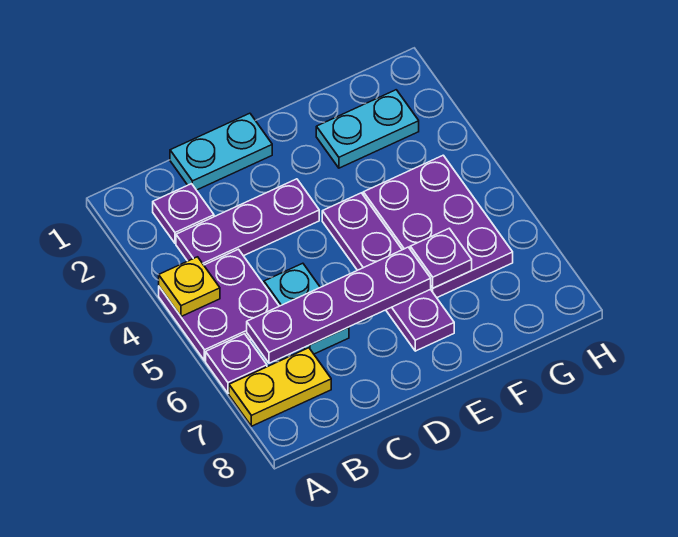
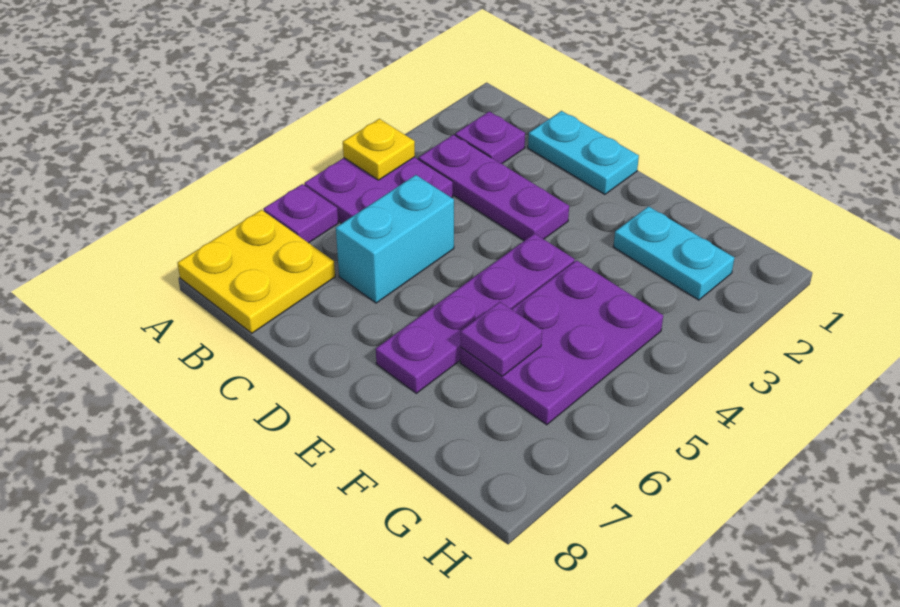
yellow plate A7:B7 level 1 -> yellow plate A7:B8 level 1
purple plate B6:E6 level 2 -> none
cyan plate C5:C6 level 1 -> cyan brick C5:C6 level 1

